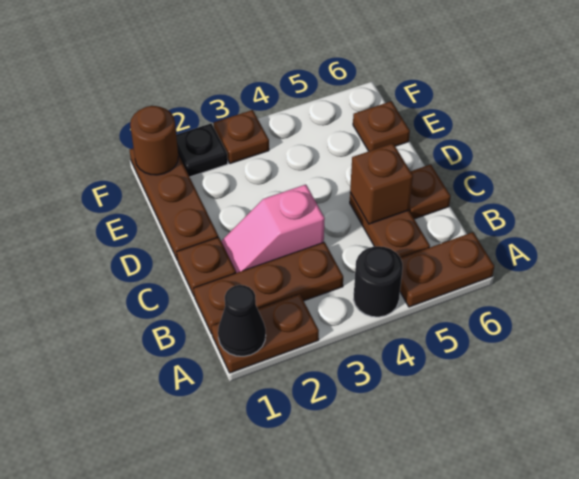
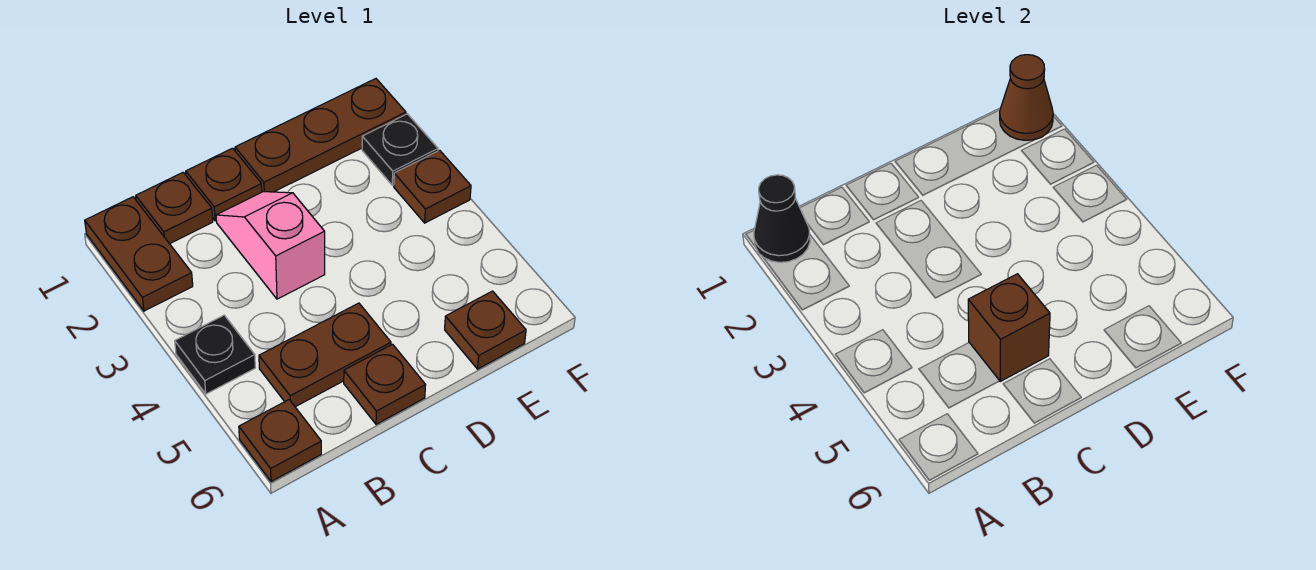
black round brick A4 level 1 -> black plate A4 level 1
brown plate A5:A6 level 1 -> brown plate A6 level 1
brown plate B1:B3 level 1 -> brown plate B1 level 1
brown round brick F1 level 2 -> brown cone F1 level 2

